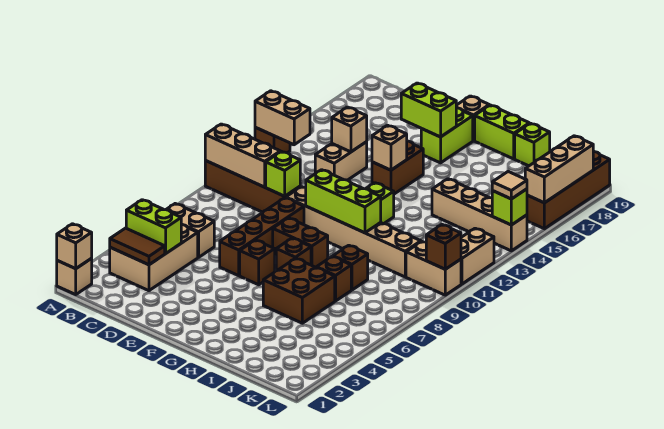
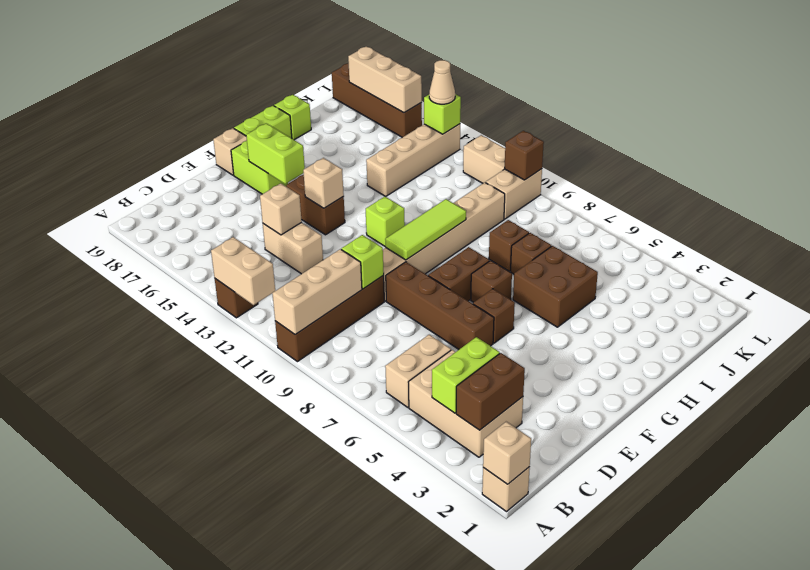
tan brick A13:B13 level 2 -> tan brick A12:A13 level 2
brown tile B3:C3 level 2 -> brown brick B3:C3 level 2
lime brick E17:F17 level 2 -> lime brick F16:F17 level 2
lime brick F10:H10 level 2 -> lime tile F10:H10 level 2
tan tile L14 level 3 -> tan cone L14 level 3

